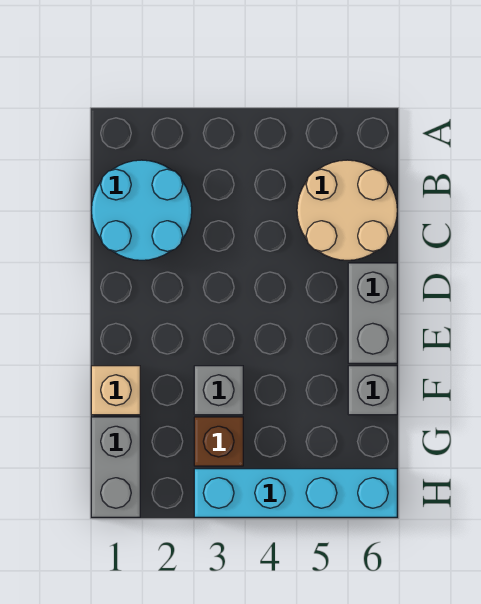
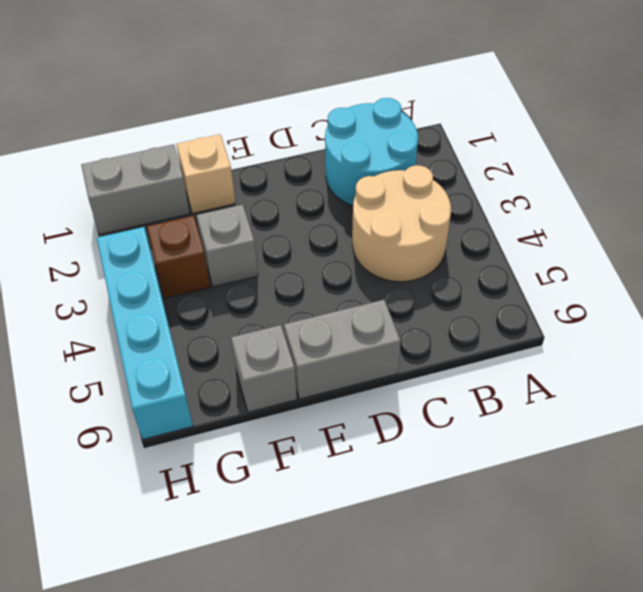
tan round brick B5:C6 level 1 -> tan round brick B3:C4 level 1

